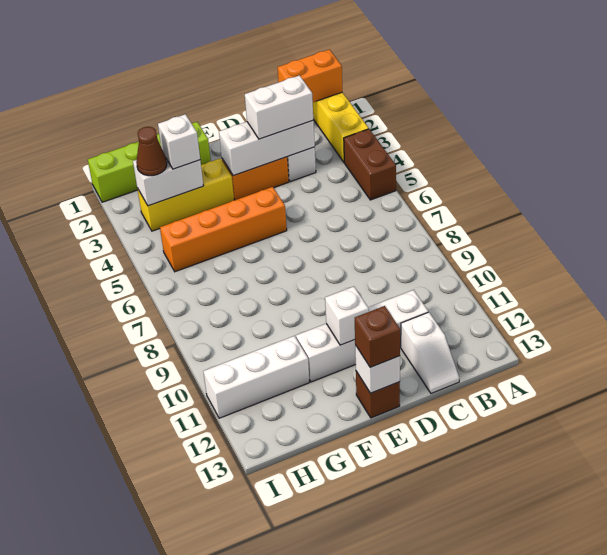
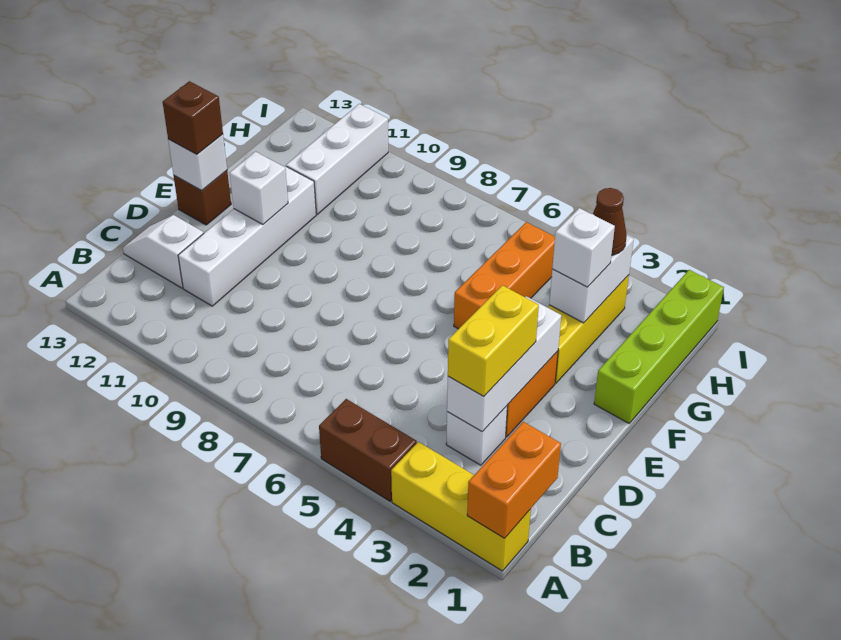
white brick C3:D3 level 3 -> yellow brick C3:D3 level 3
orange brick E5:H5 level 1 -> orange brick F5:H5 level 1

